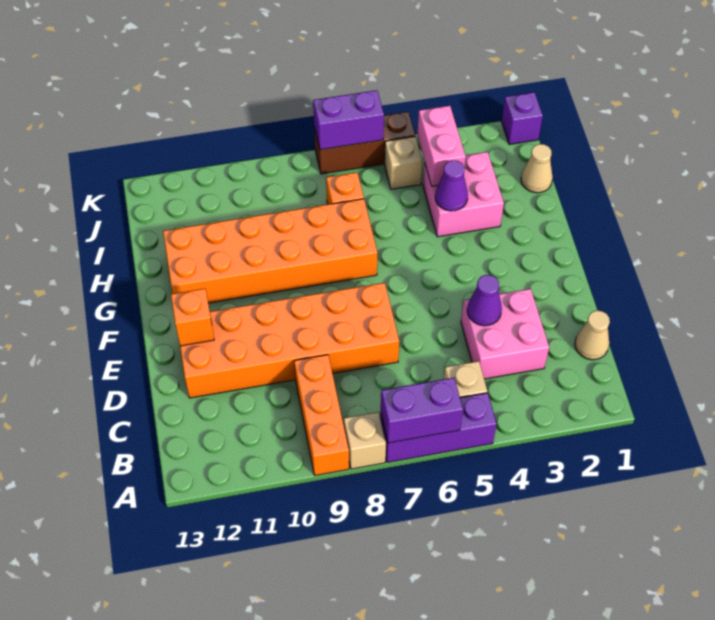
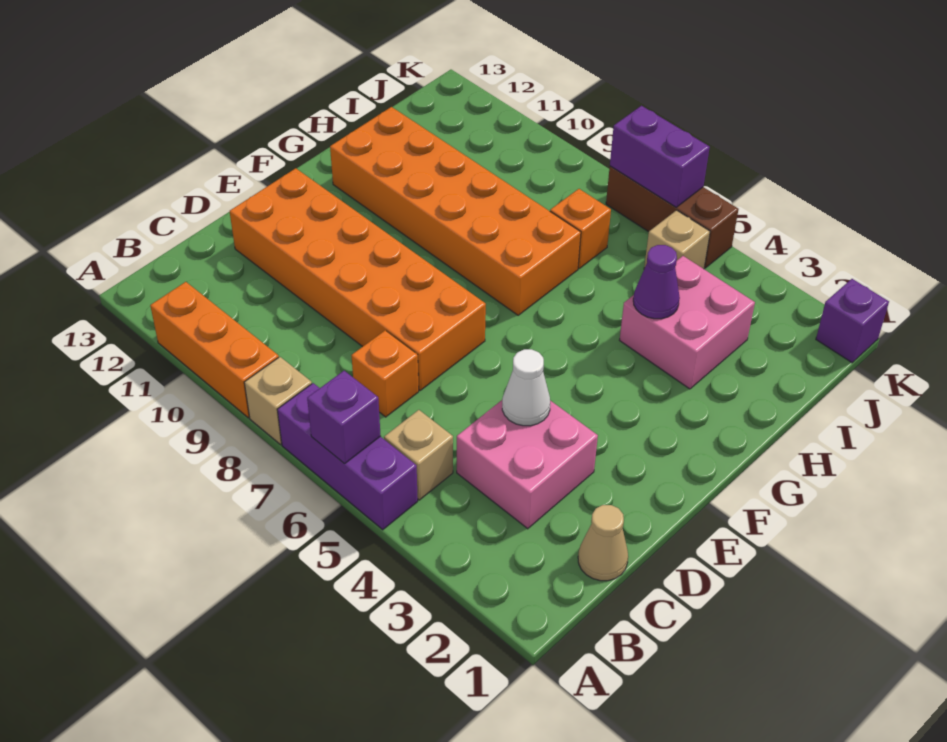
purple brick A6:A7 level 2 -> purple brick A6 level 2
orange brick A9:C9 level 1 -> orange brick A9:A11 level 1
purple cone D4 level 2 -> white cone D4 level 2
orange brick E12 level 2 -> orange brick C7 level 1
tan cone I1 level 1 -> none
pink brick I4:J4 level 2 -> none

